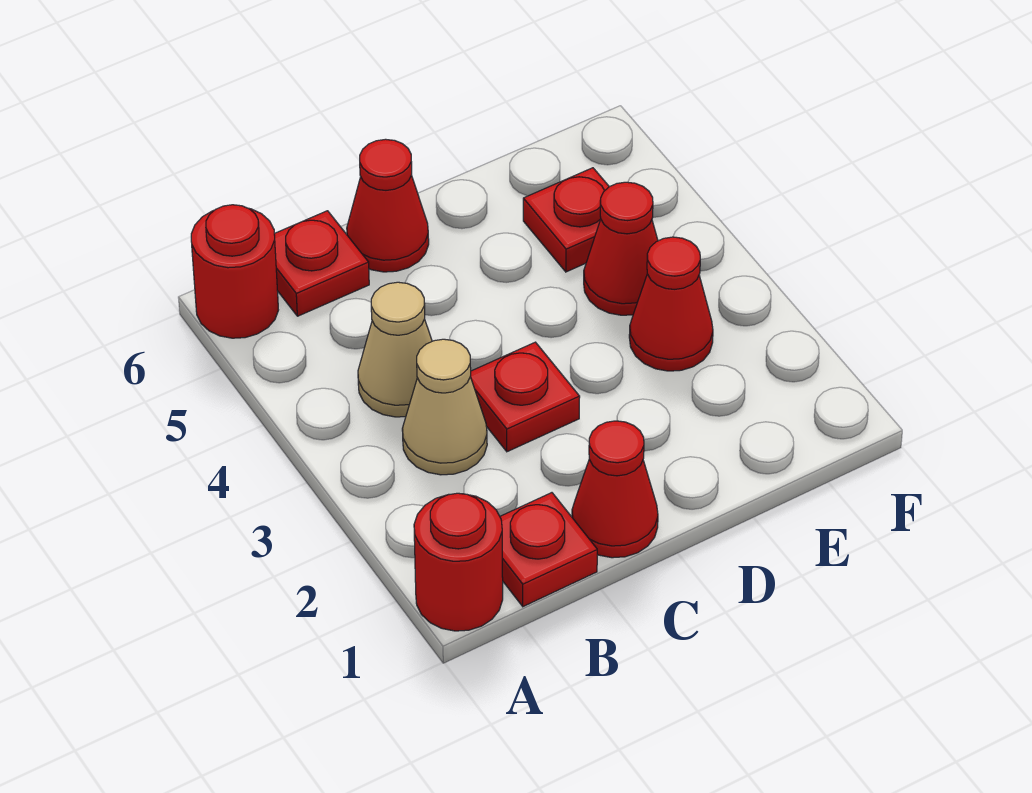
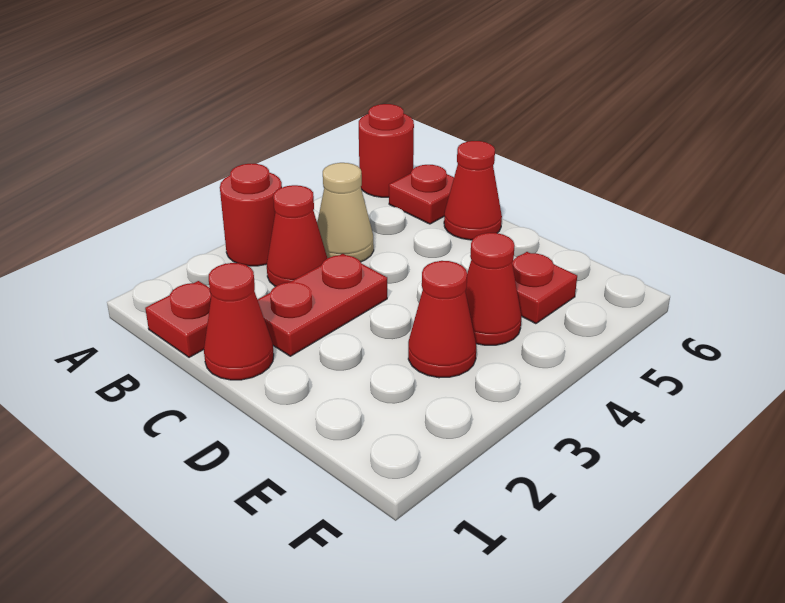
red round brick A1 level 1 -> red round brick A3 level 1
tan cone B3 level 1 -> red cone B3 level 1
red plate C3 level 1 -> red plate C2:C3 level 1

